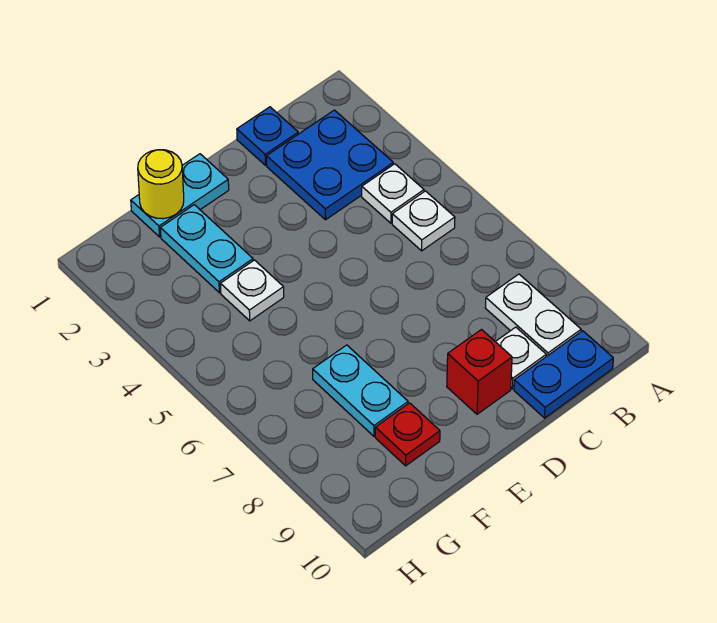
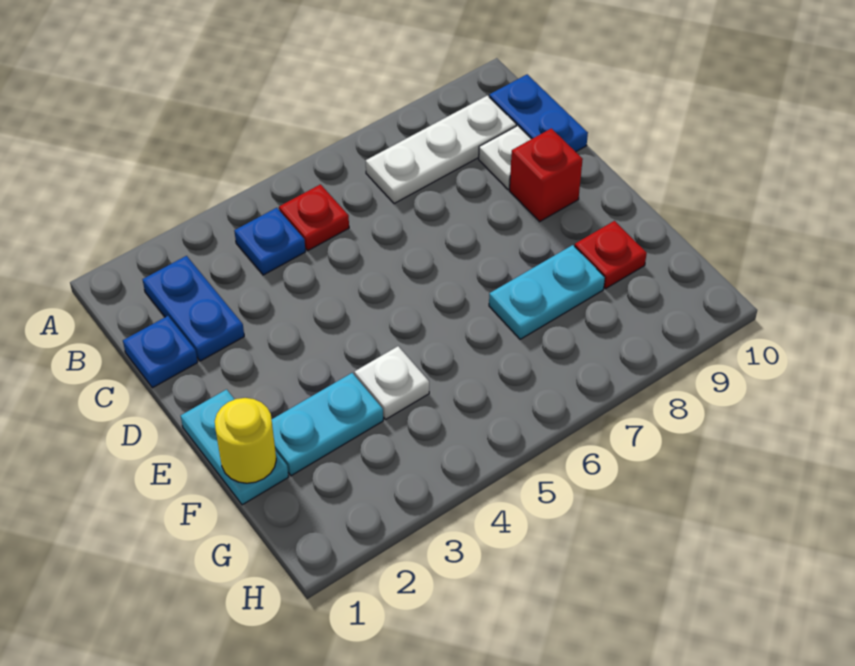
blue plate B2:C3 level 1 -> blue plate B2:C2 level 1
white plate B4 level 1 -> blue plate B4 level 1
white plate B5 level 1 -> red plate B5 level 1
white plate B8:B9 level 1 -> white plate B7:B9 level 1

